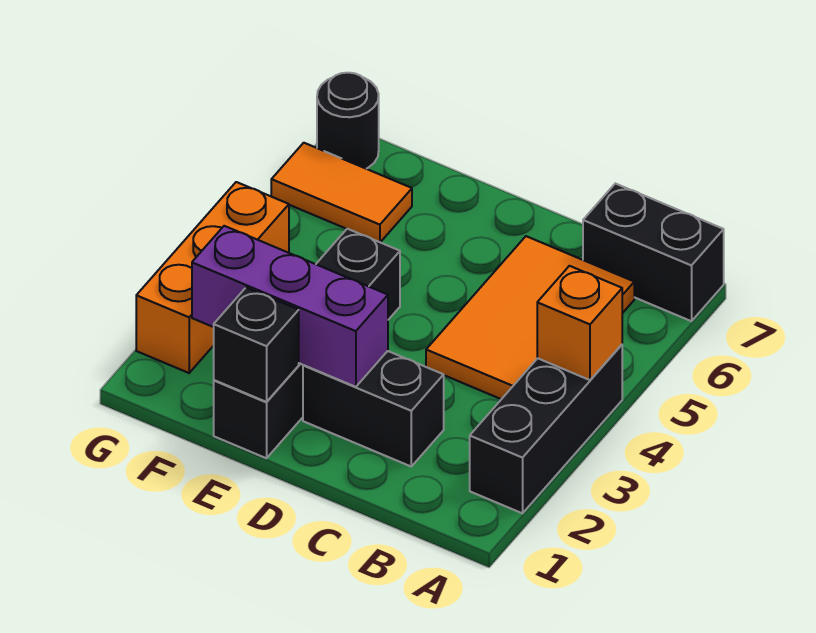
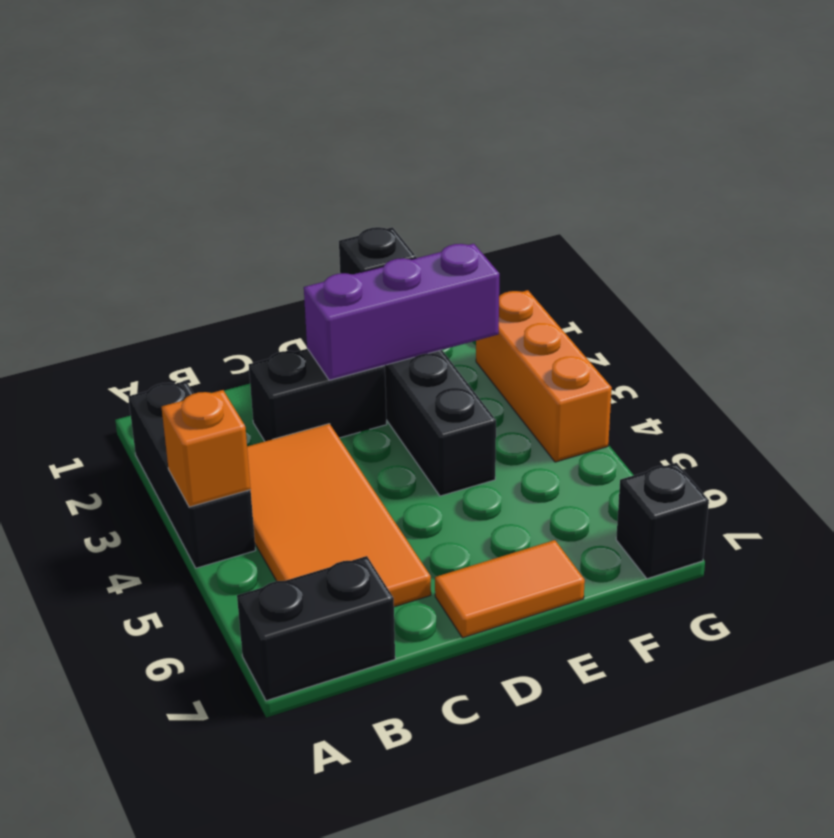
orange tile B4:C6 level 1 -> orange tile B3:C6 level 1
orange tile F6:G6 level 1 -> orange tile D7:E7 level 1
black round brick G7 level 1 -> black brick G7 level 1

